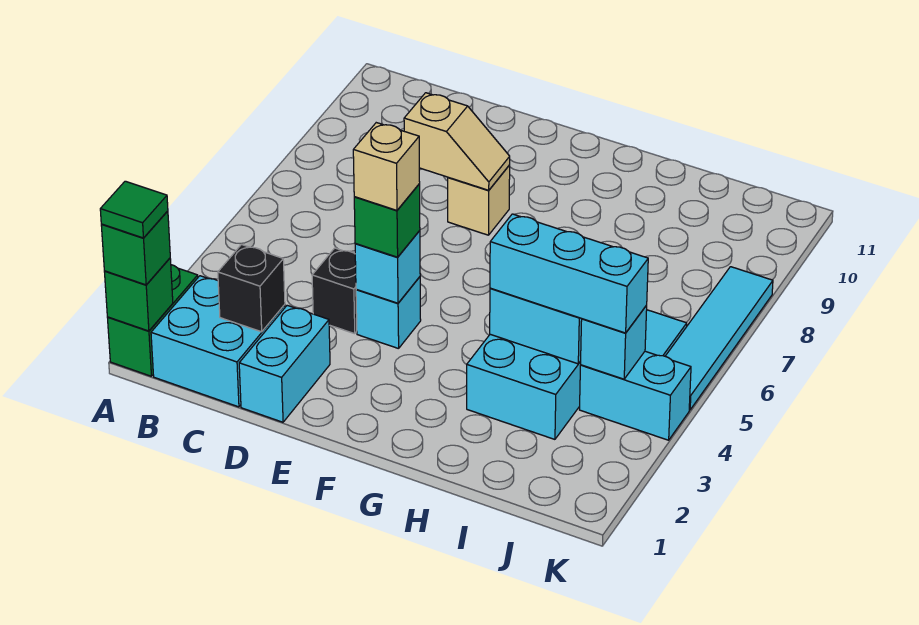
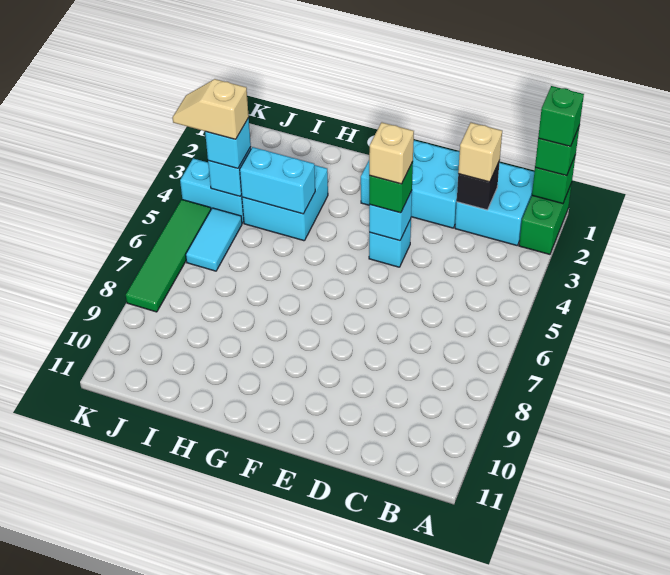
green tile A1 level 4 -> green brick A1 level 4
cyan brick D1:D2 level 1 -> cyan brick D1:F2 level 1
black brick D4 level 1 -> none
tan slope D8:E8 level 2 top D -> tan slope J4:K4 level 4 top J
tan brick E8 level 1 -> tan brick C2 level 3
cyan brick H4:J4 level 3 -> cyan brick J4 level 3
cyan tile K5:K8 level 1 -> green tile K5:K8 level 1

